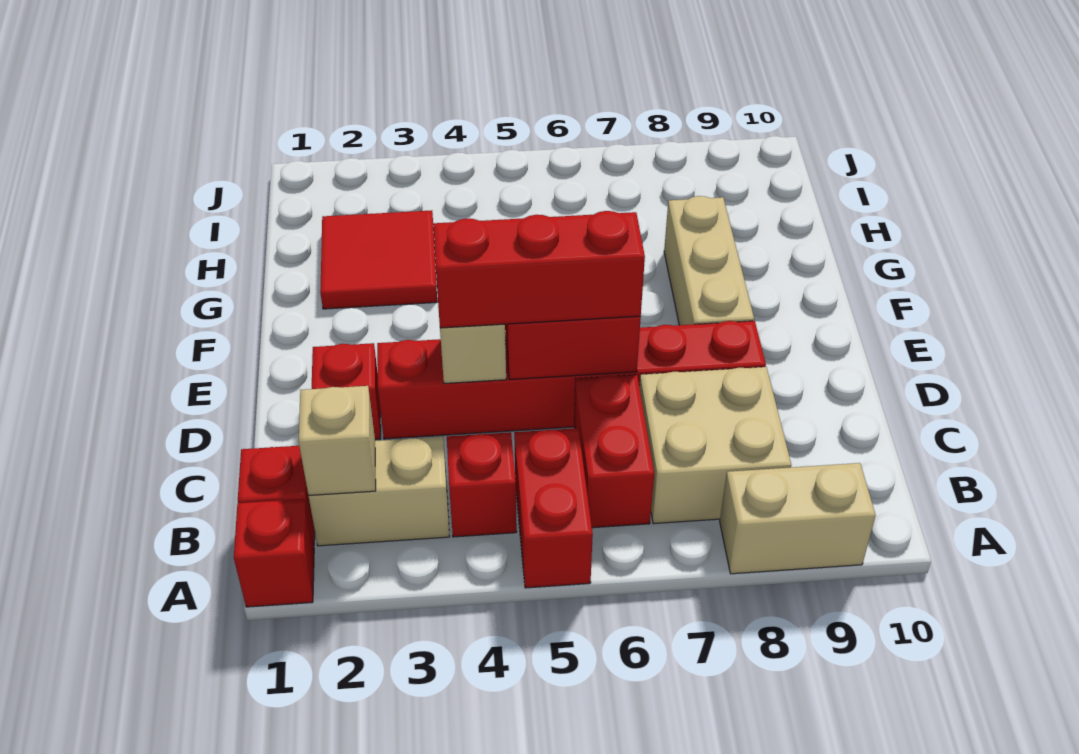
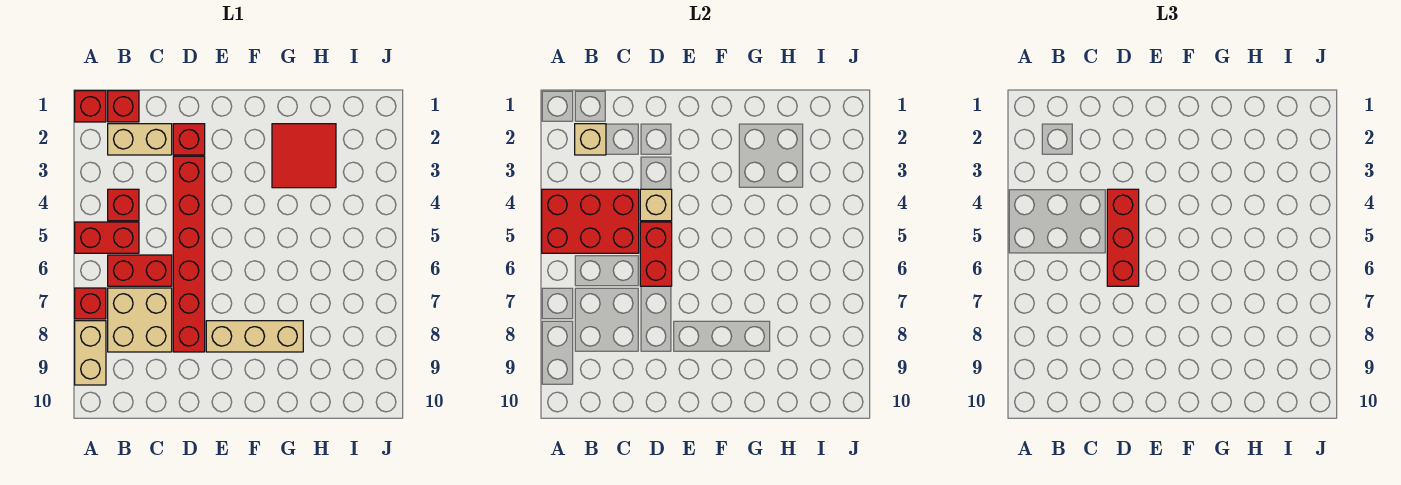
none -> red brick A4:C5 level 2
none -> red brick A7 level 1
tan brick B2:B3 level 1 -> tan brick B2:C2 level 1

